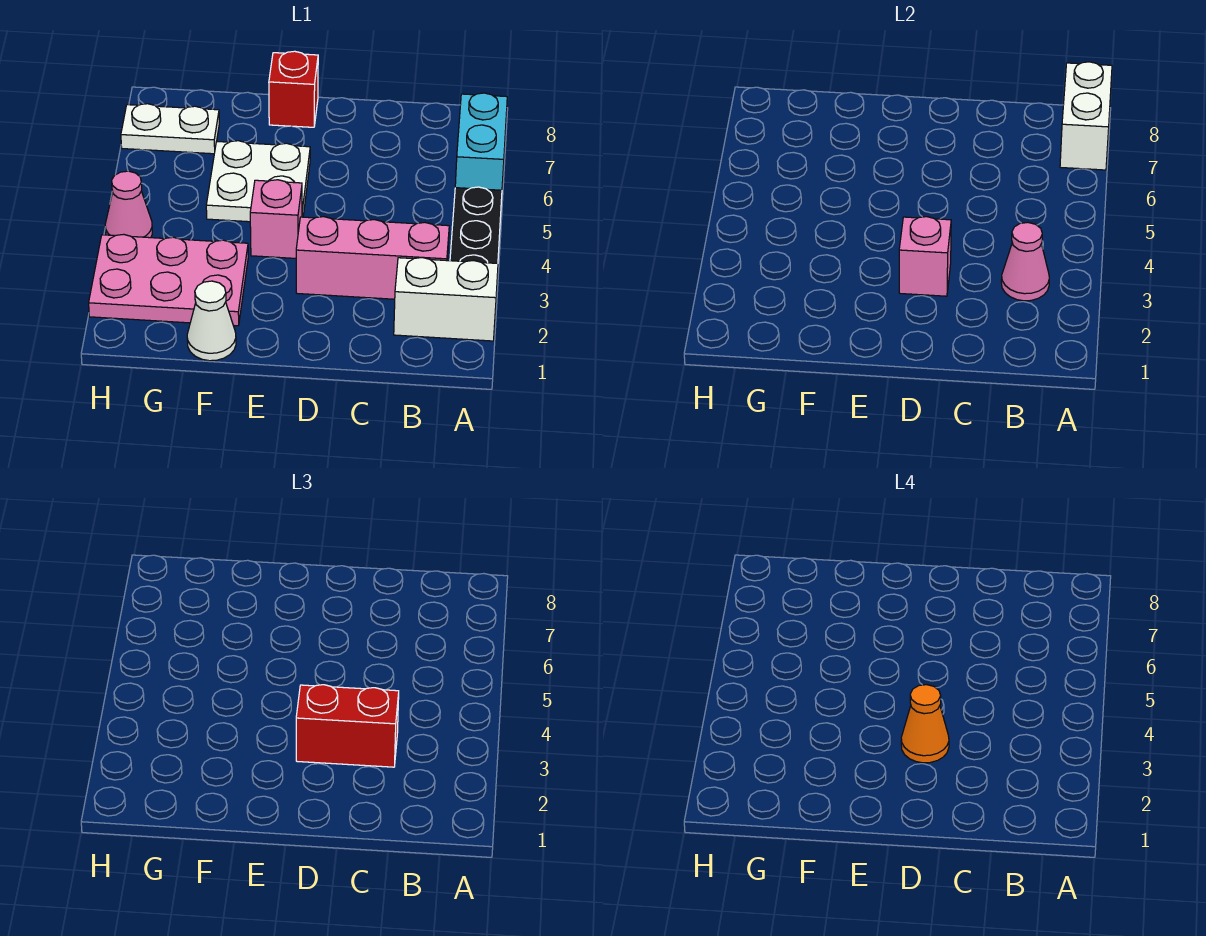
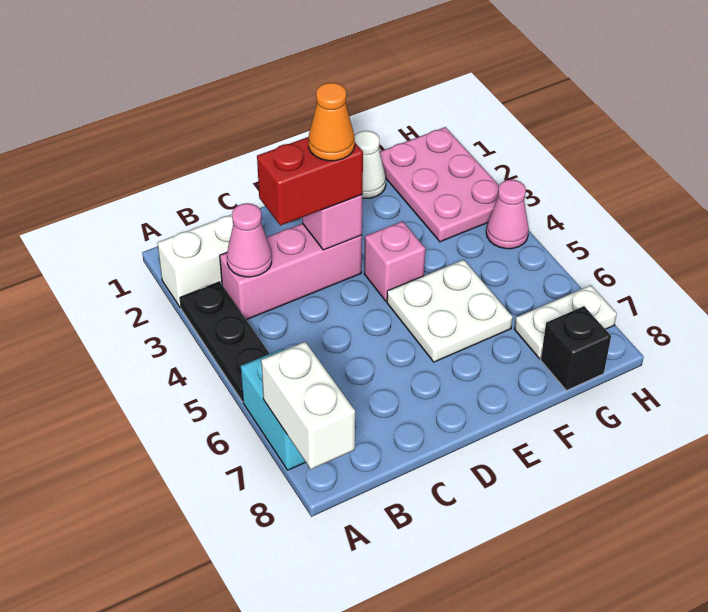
red brick E8 level 1 -> none
pink plate F2:H3 level 1 -> pink plate G1:H3 level 1
none -> black brick G8 level 1

